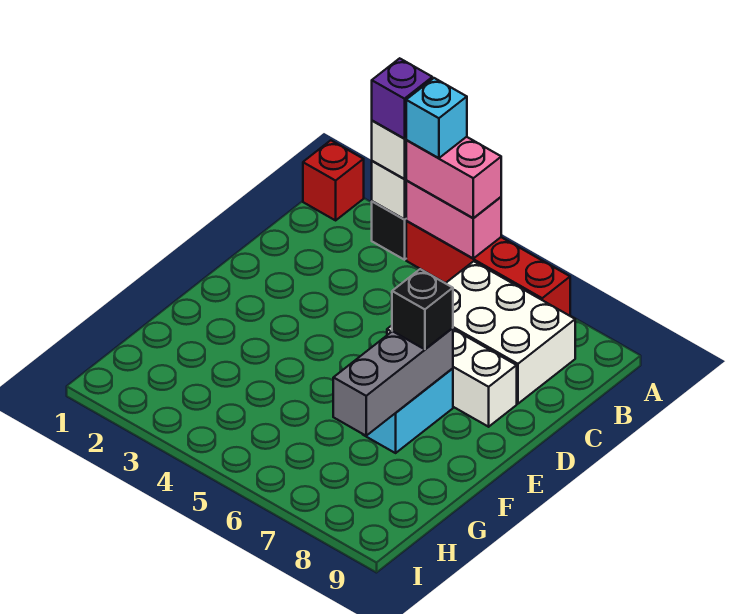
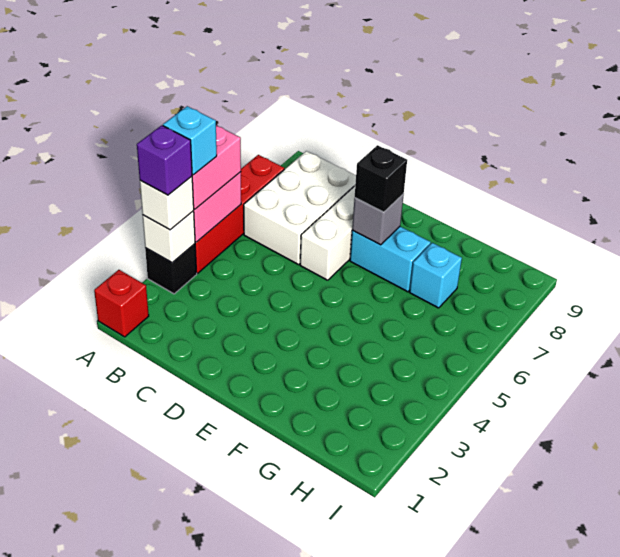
grey brick E7:G7 level 2 -> grey brick E7 level 2
none -> cyan brick G7 level 1

